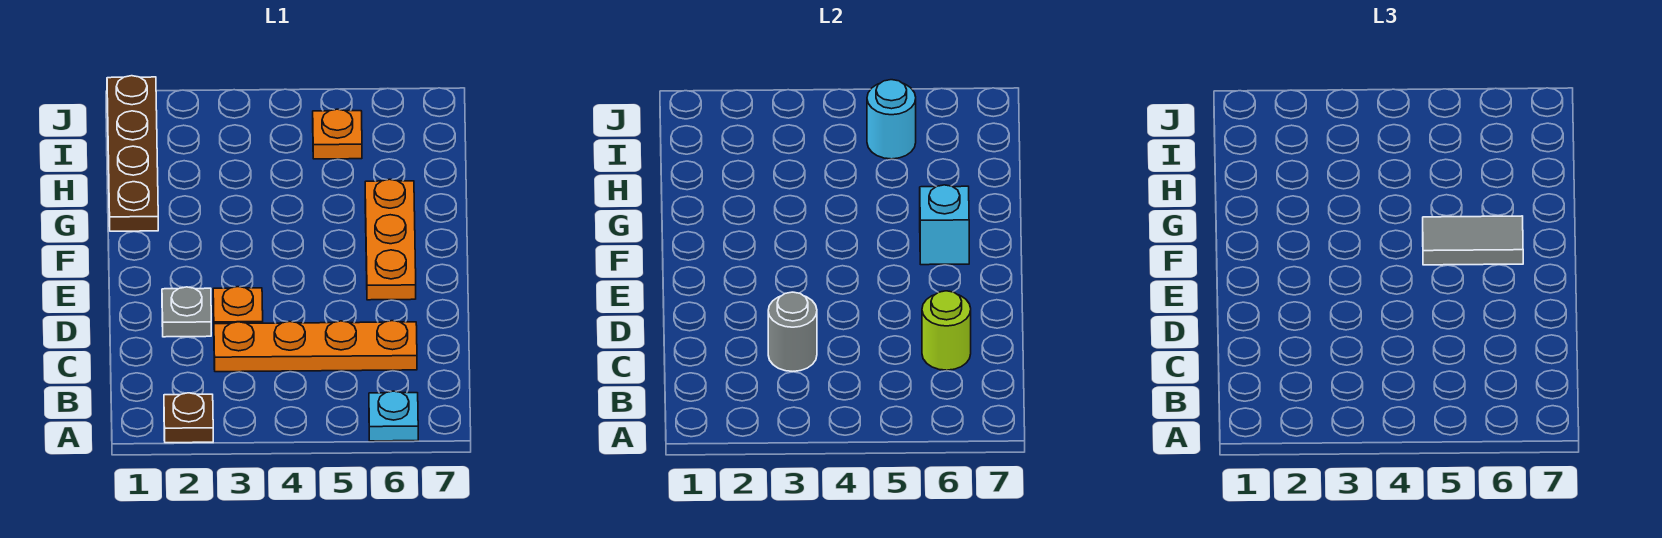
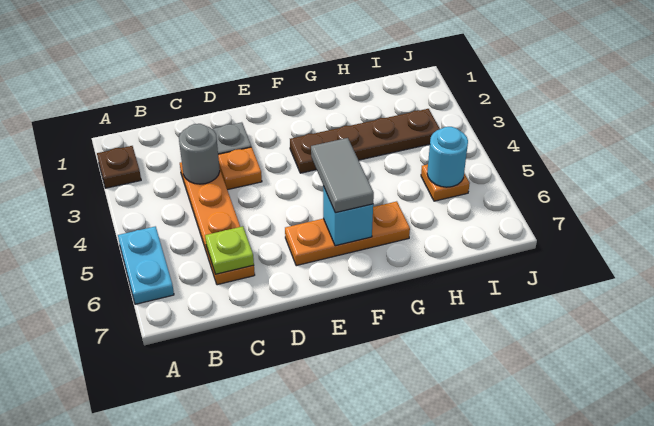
cyan plate A6 level 1 -> cyan plate A5:A6 level 1
lime round brick C6 level 2 -> lime plate C6 level 2
brown plate G1:J1 level 1 -> brown plate F3:I3 level 1

